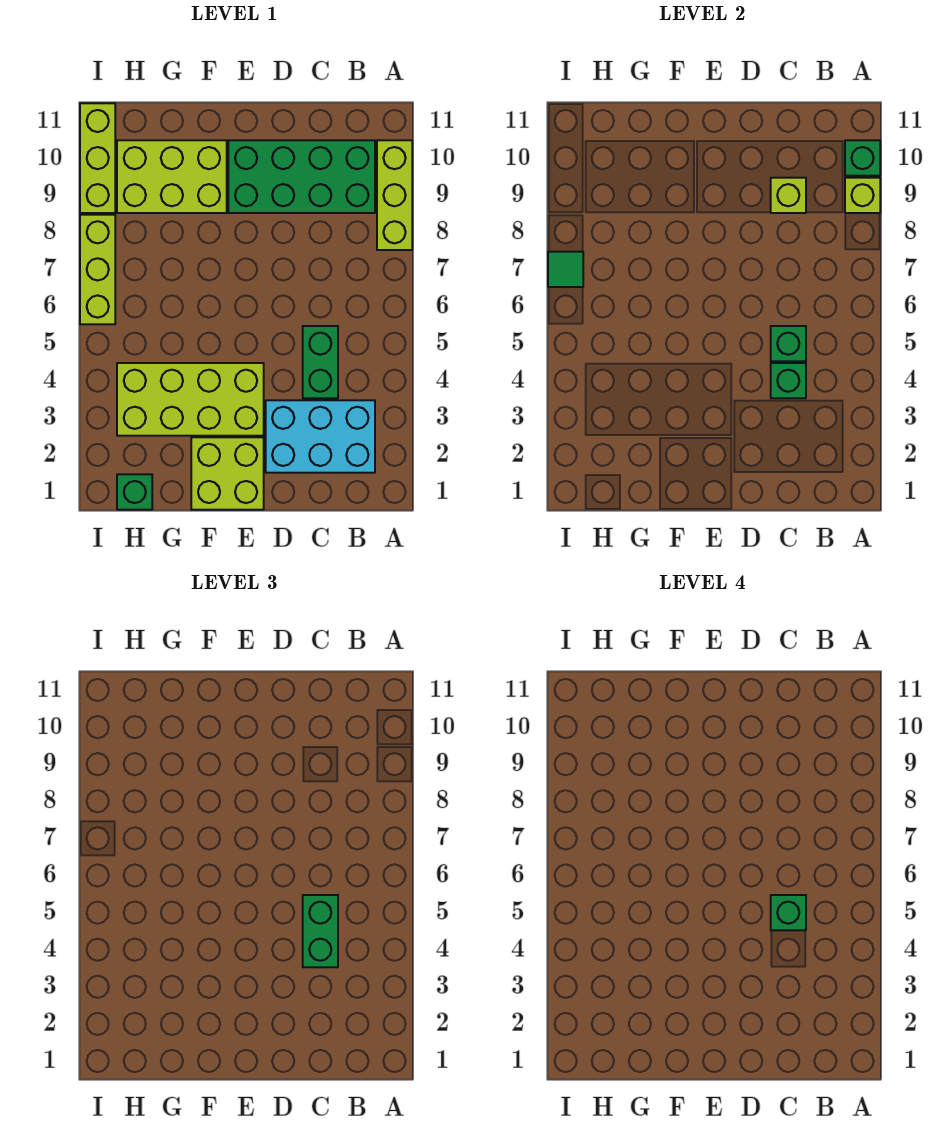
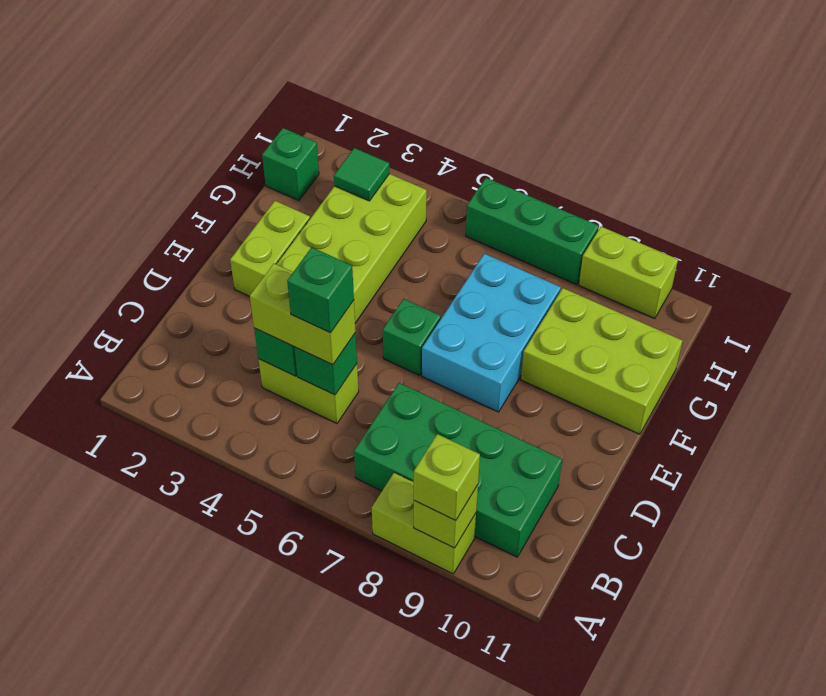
lime brick A8:A10 level 1 -> lime brick A8:A9 level 1
green brick A10 level 2 -> green brick E6 level 1
cyan brick B2:D3 level 1 -> cyan brick E7:G8 level 1
green brick B9:E10 level 1 -> green brick B7:C10 level 1
green brick C4:C5 level 1 -> lime brick C4:C5 level 1
green brick C4:C5 level 3 -> lime brick C4:C5 level 3
lime brick C9 level 2 -> lime brick A9 level 3
lime brick E1:F2 level 1 -> lime brick E2:F2 level 1
lime brick F9:H10 level 1 -> lime brick F9:G11 level 1
lime brick I6:I8 level 1 -> green brick I6:I8 level 1
green tile I7 level 2 -> green tile H3 level 2
lime brick I9:I11 level 1 -> lime brick I9:I10 level 1

